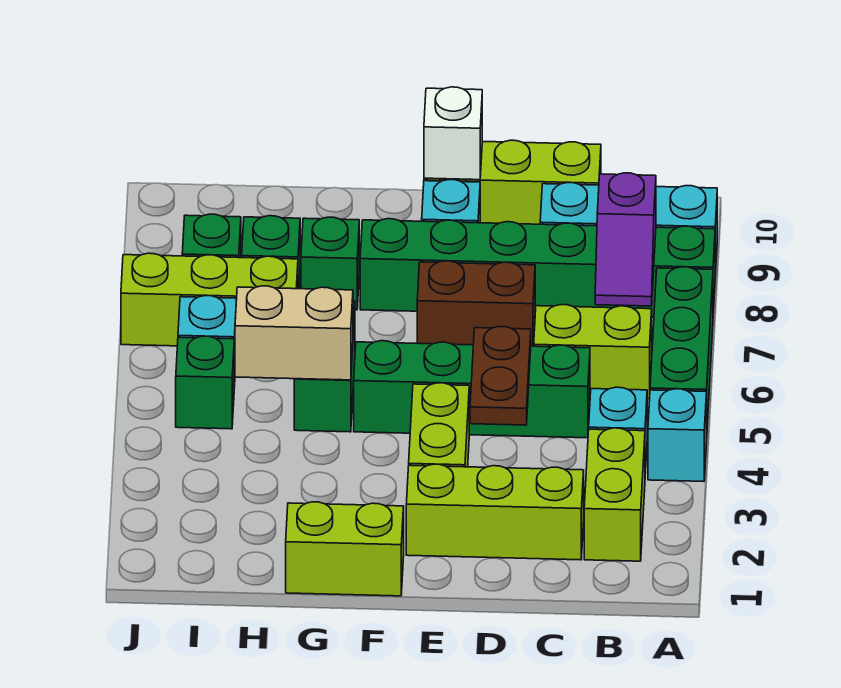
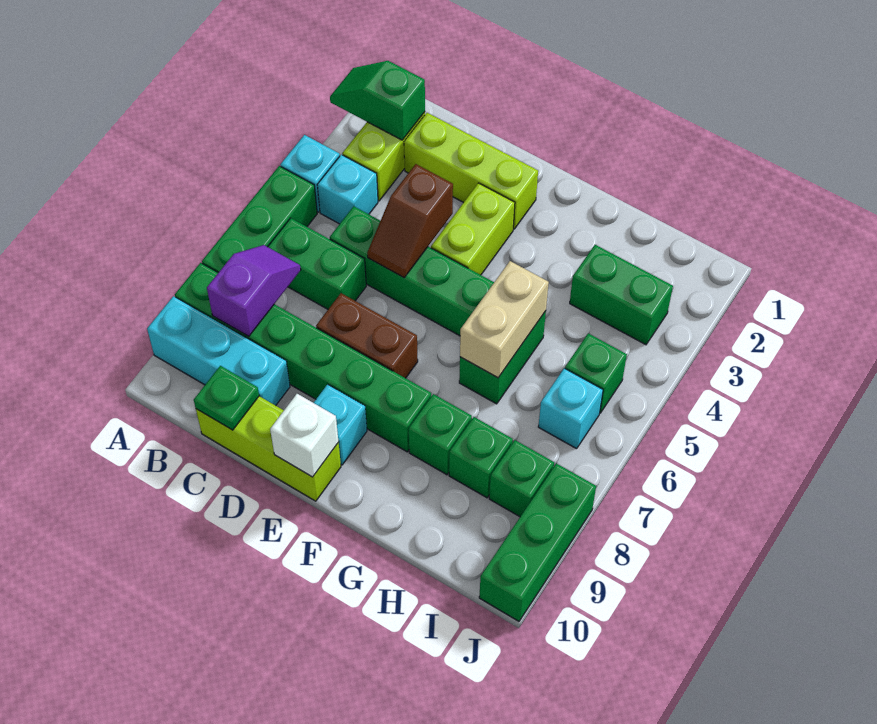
none -> green slope A2:B2 level 2 top B
lime brick B6:C6 level 1 -> green brick B6:C6 level 1
none -> green plate C10 level 2
brown plate D4:D5 level 2 -> brown slope D4:D5 level 2 top 4
lime brick F1:G1 level 1 -> none
tan brick G5:H5 level 2 -> tan brick G5:G6 level 2
none -> green brick H3:I3 level 1
lime brick H7:J7 level 1 -> none
none -> green brick J8:J10 level 1

